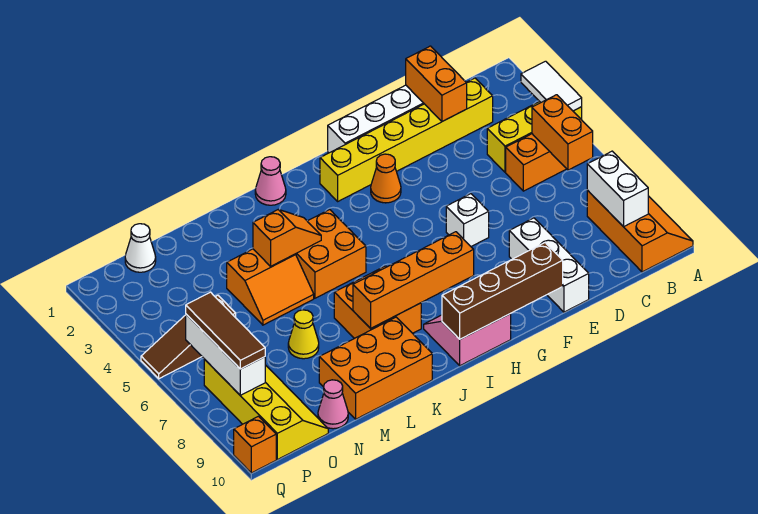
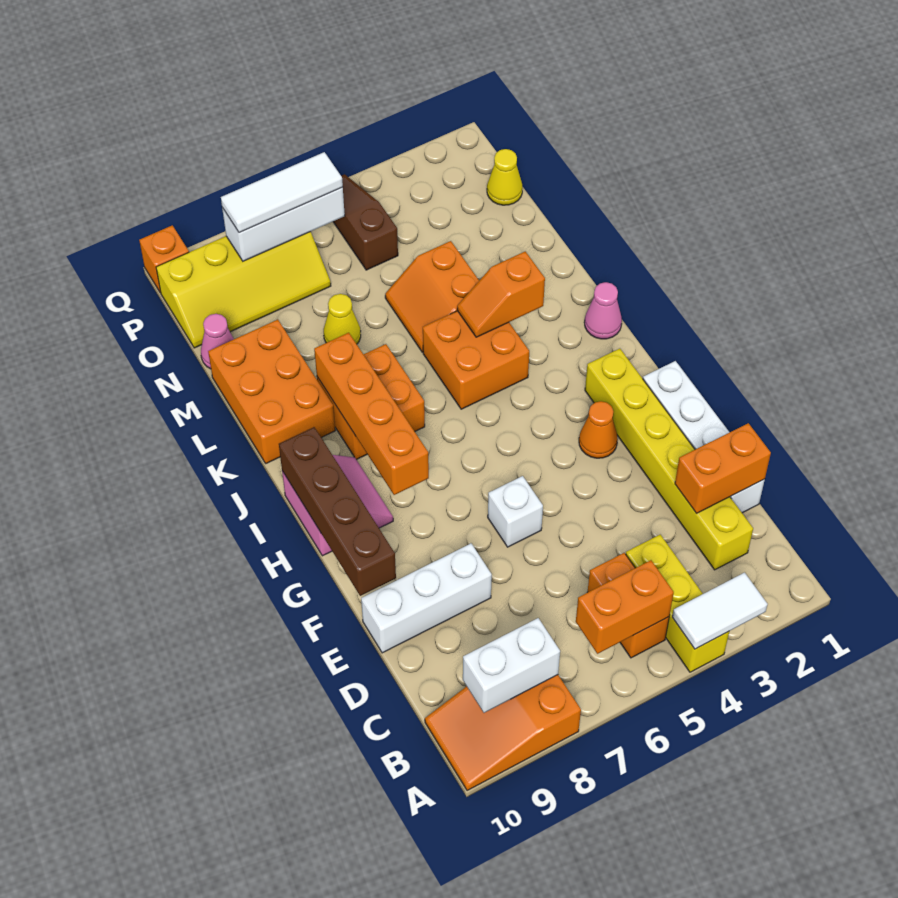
orange slope A8:B10 level 1 top B -> orange slope A8:B10 level 1 top 8
orange slope K4:L4 level 2 top L -> orange slope K3:K4 level 2 top 3
white cone O1 level 1 -> yellow cone O1 level 1
brown tile P6:P8 level 3 -> white tile P6:P8 level 3

